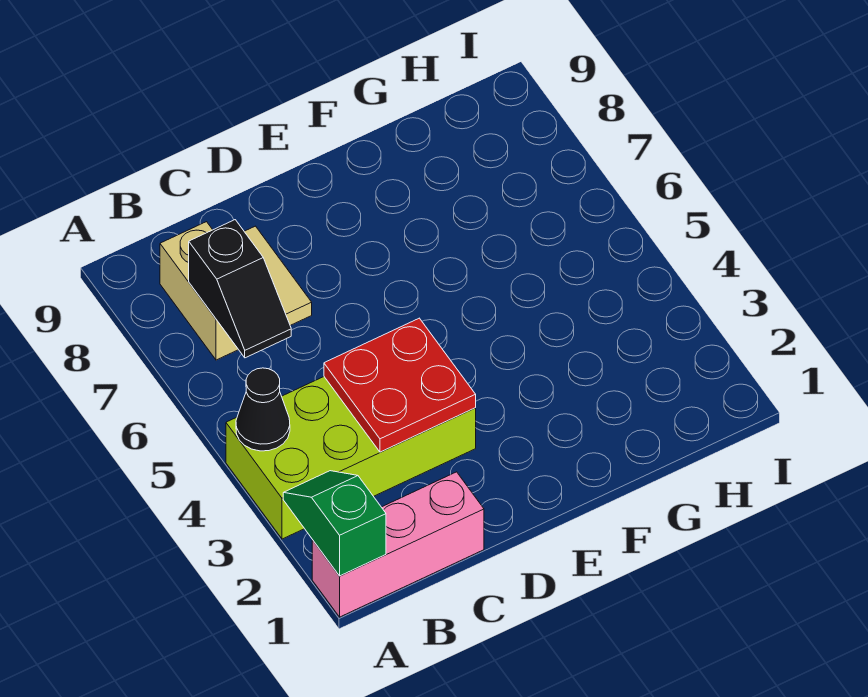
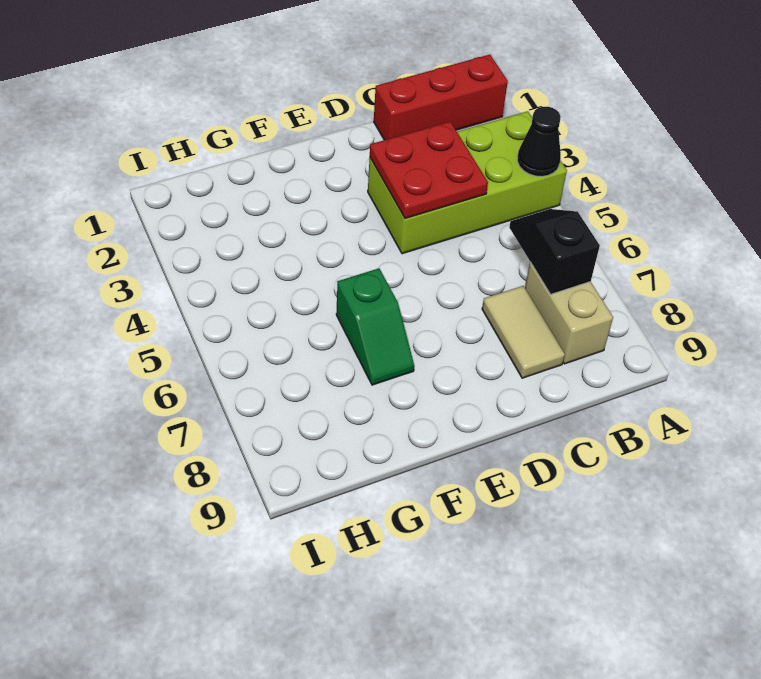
pink brick A1:C1 level 1 -> red brick A1:C1 level 1
green slope A1:A2 level 2 top 1 -> green slope F6:F7 level 1 top 6

